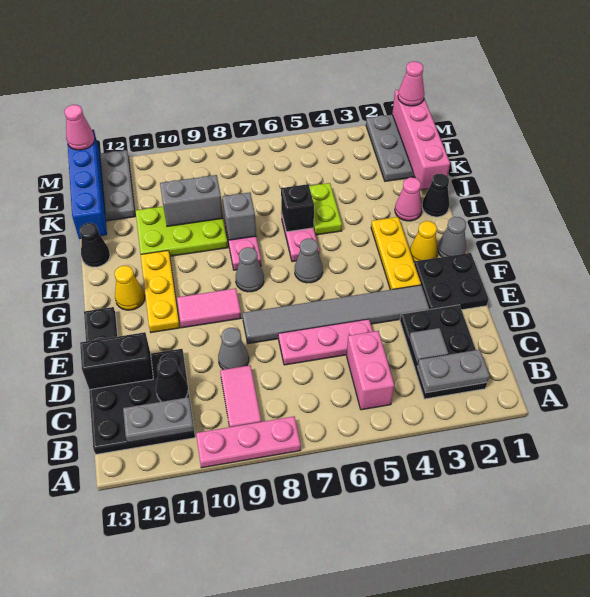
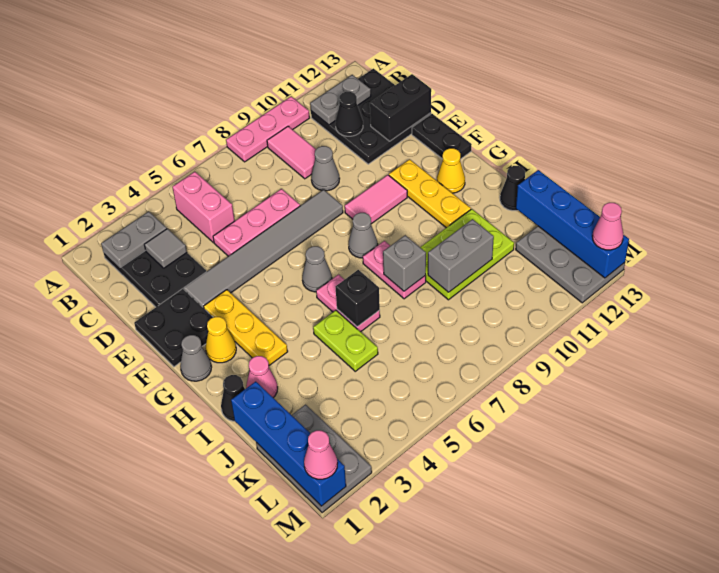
pink brick J1:M1 level 2 -> blue brick J1:M1 level 2

